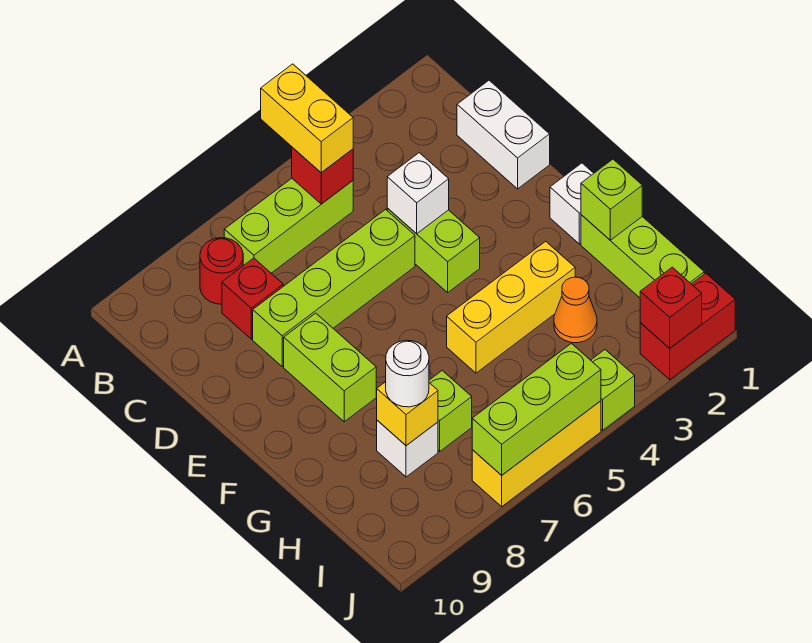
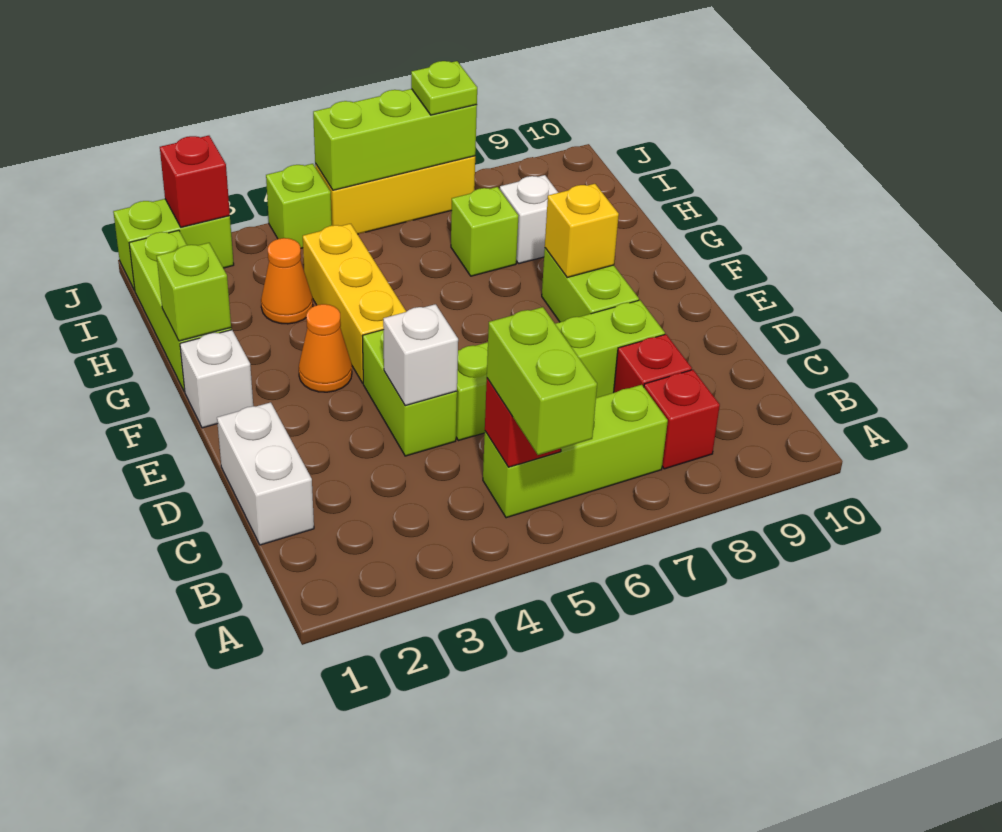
yellow brick A5:B5 level 3 -> lime brick A5:B5 level 3
red round brick B8 level 1 -> red brick B8 level 1
none -> orange cone F3 level 1
yellow brick G3:G5 level 1 -> yellow brick F4:H4 level 1
yellow brick H8 level 2 -> yellow brick F8 level 2
white round brick H8 level 3 -> none
red brick J1:J2 level 1 -> lime brick J1:J2 level 1
none -> lime plate J7 level 3

